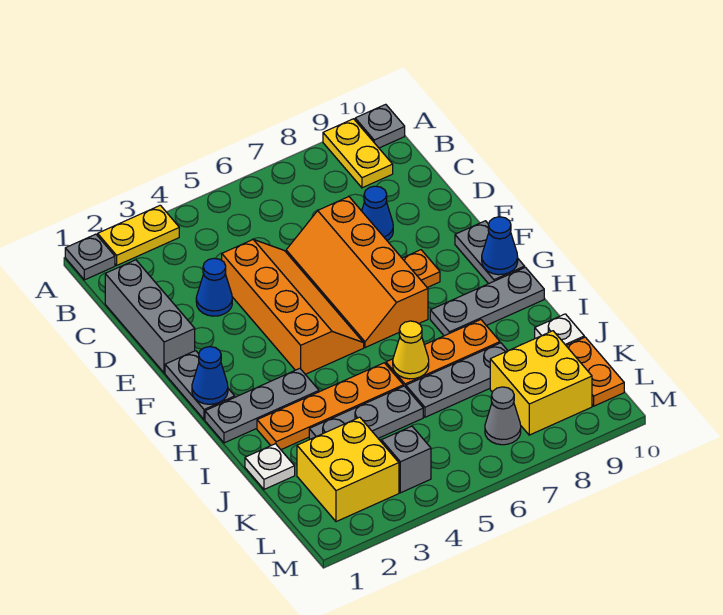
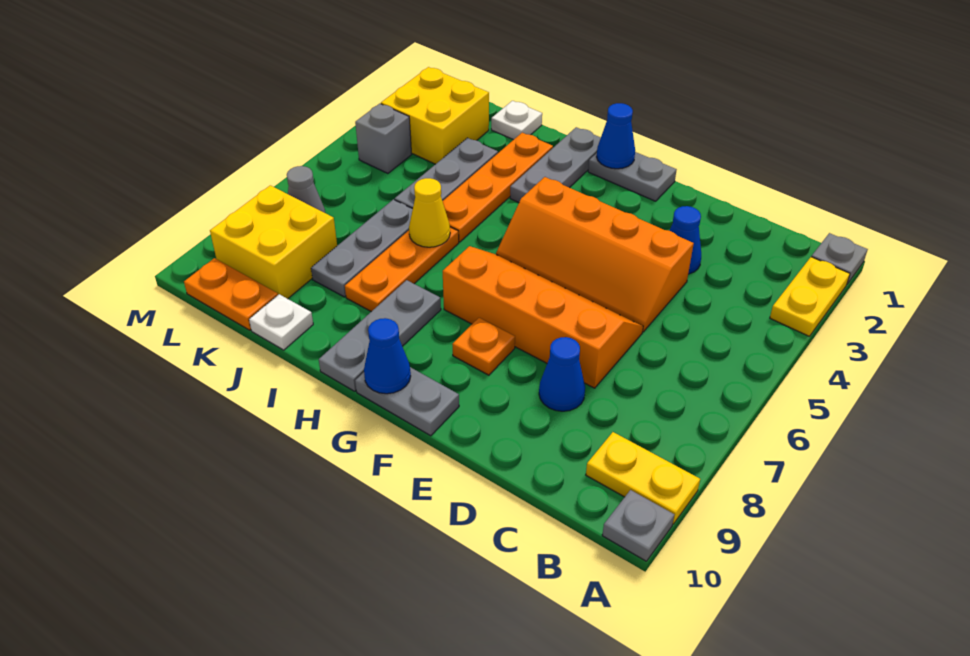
grey brick C1:E1 level 1 -> none

